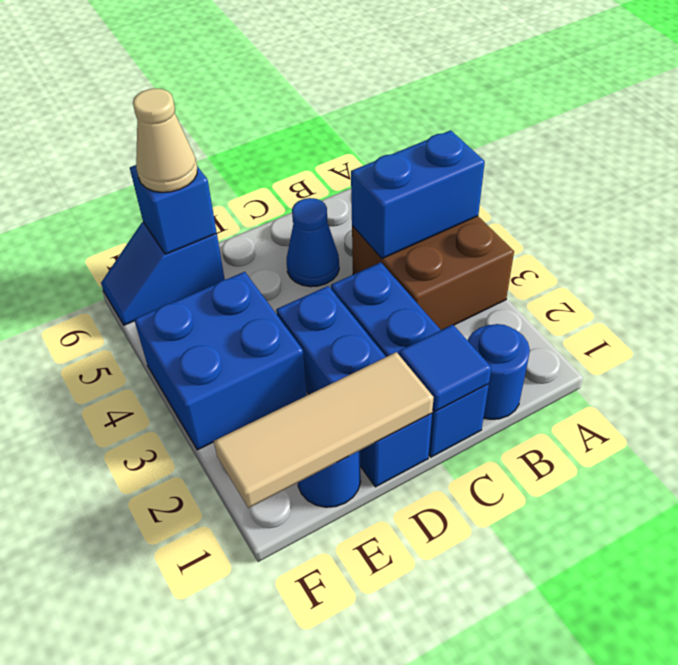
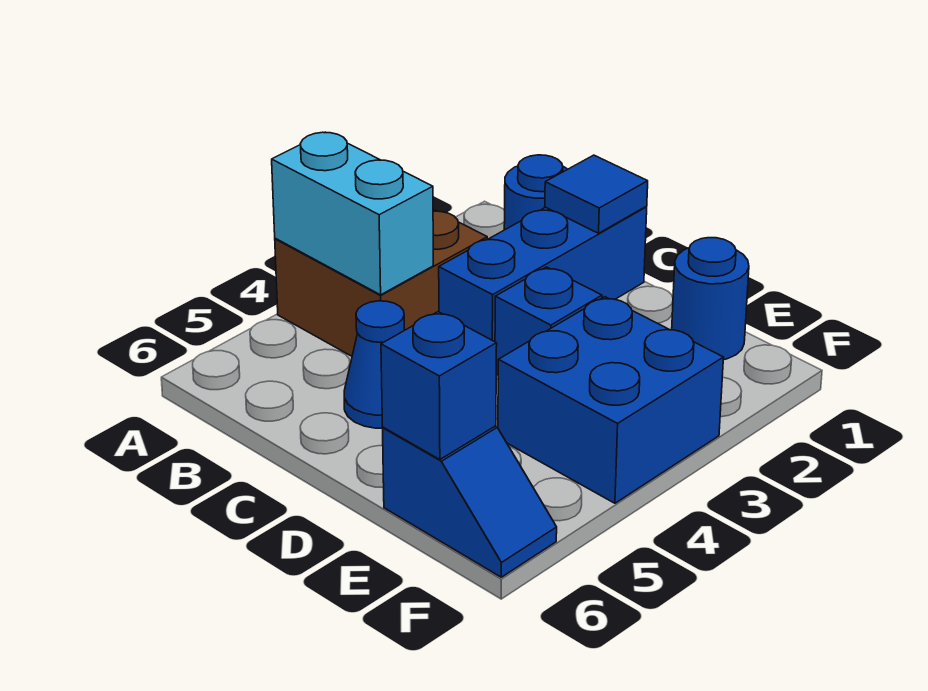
blue brick A4:B4 level 2 -> cyan brick A4:B4 level 2
blue brick D1:D3 level 1 -> blue brick D3 level 1
tan tile D1:F1 level 2 -> none
tan cone E6 level 3 -> none

